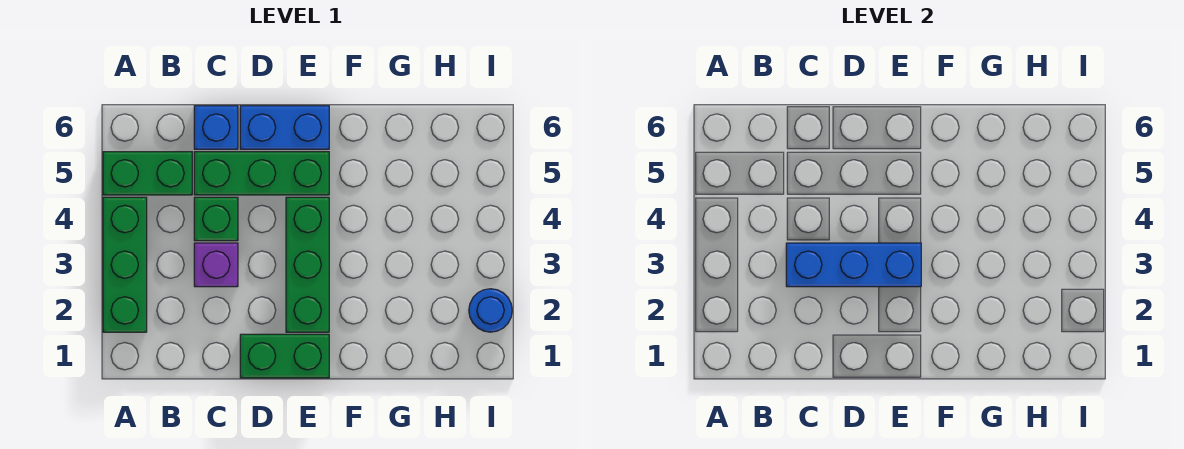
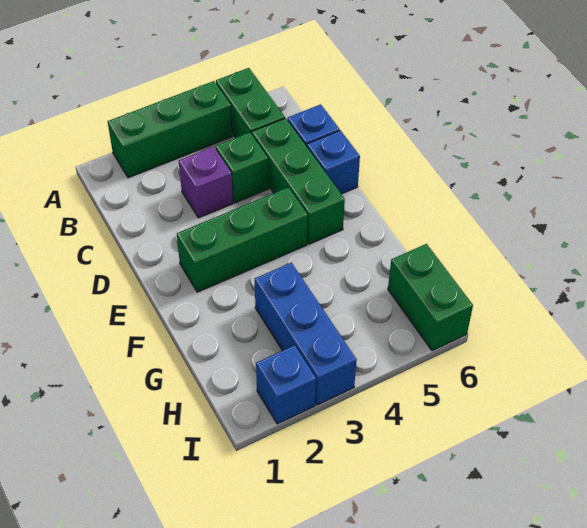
blue brick C3:E3 level 2 -> blue brick G3:I3 level 1
green brick D1:E1 level 1 -> green brick H6:I6 level 1
blue brick D6:E6 level 1 -> blue brick D6 level 1
blue round brick I2 level 1 -> blue brick I2 level 1

